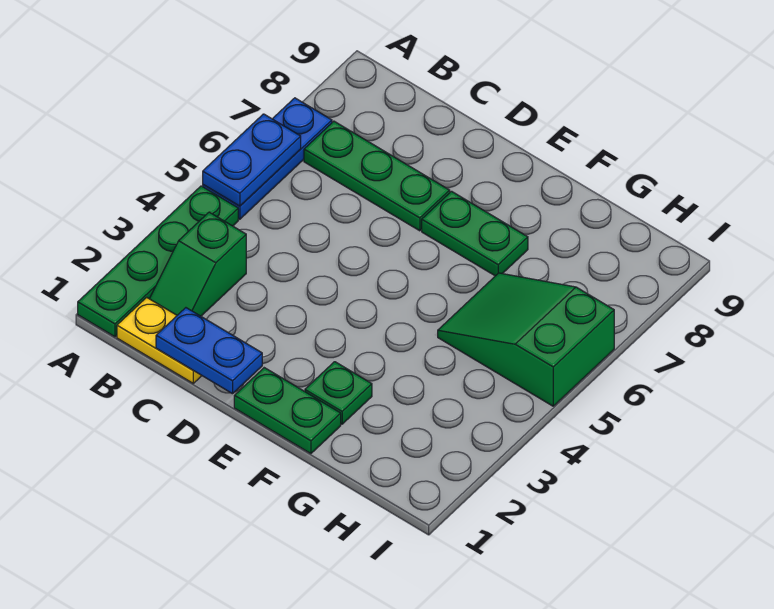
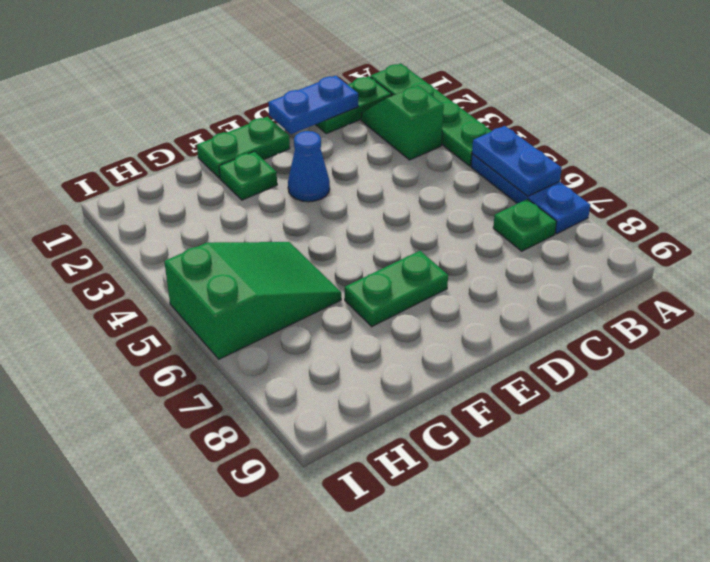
yellow plate B1:C1 level 1 -> green plate B1:C1 level 1
green plate B7:D7 level 1 -> green plate B7 level 1
none -> blue cone E3 level 1

